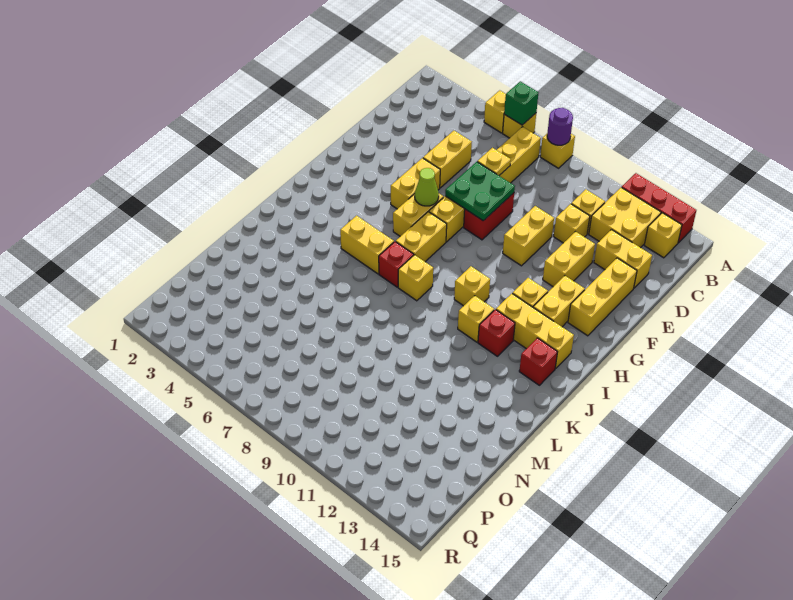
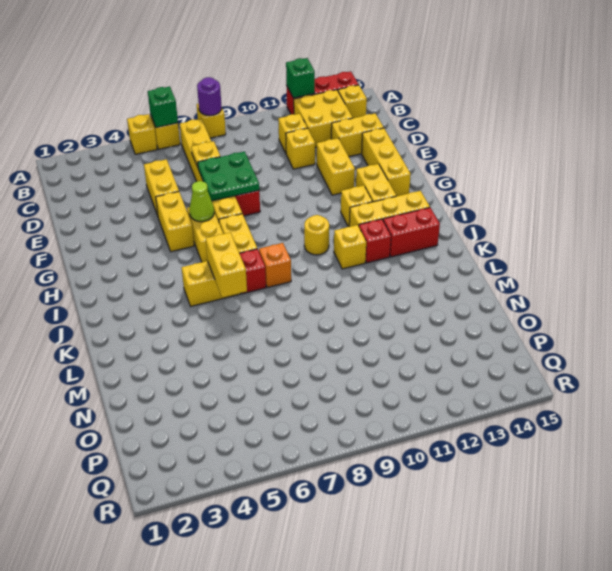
none -> green brick A12 level 2
yellow brick E10:F10 level 1 -> yellow brick J6:K6 level 2
yellow brick I10 level 1 -> yellow round brick I10 level 1
yellow brick J8 level 1 -> orange brick J8 level 1
red brick J14 level 1 -> red brick J13:J14 level 1

